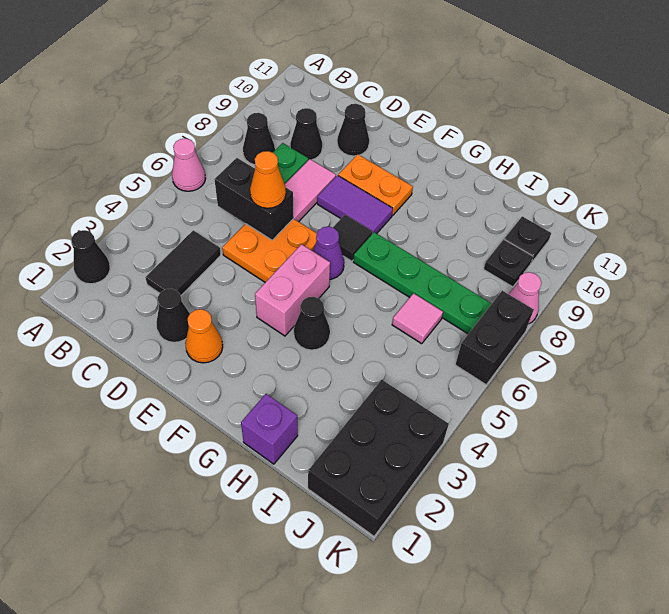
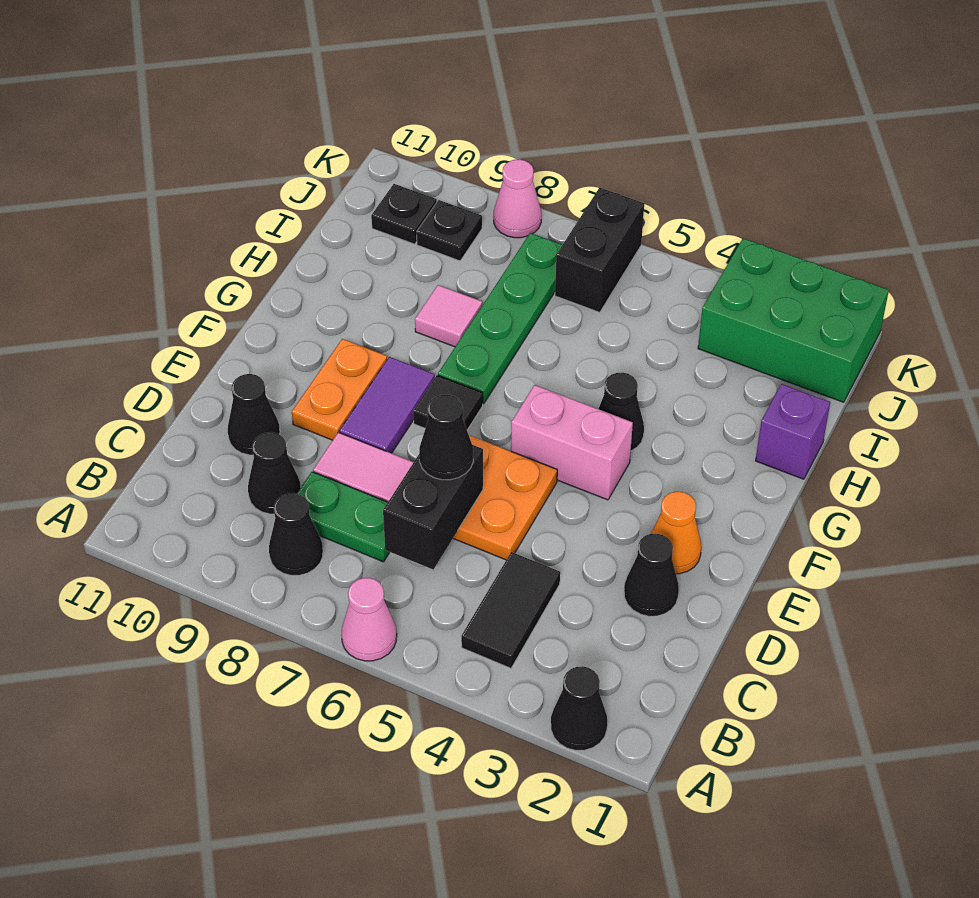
black tile C3:C4 level 1 -> black tile B4:C4 level 1
orange cone D6 level 3 -> black cone D6 level 3
purple cone F6 level 1 -> none
pink tile I6 level 1 -> pink tile H8 level 1
black brick J1:K3 level 1 -> green brick J1:K3 level 1
black brick K6:K7 level 1 -> black brick J6:K6 level 1

